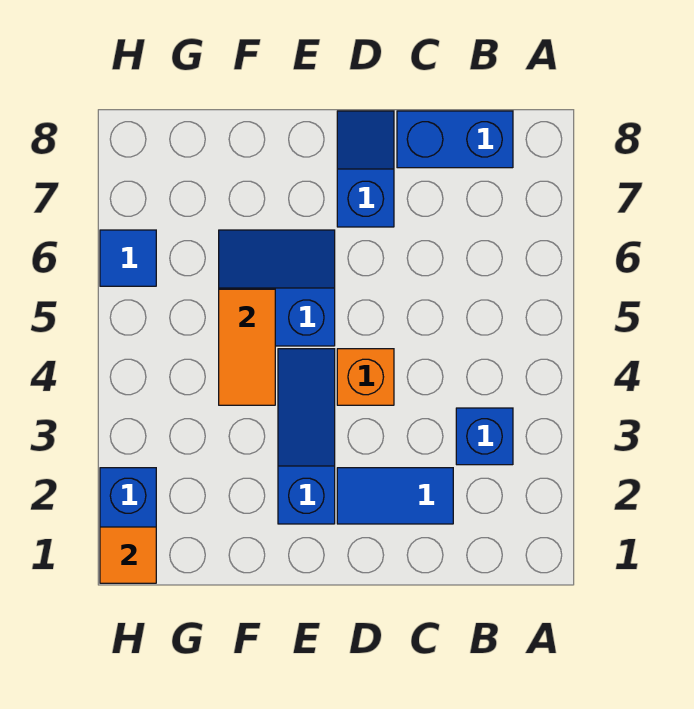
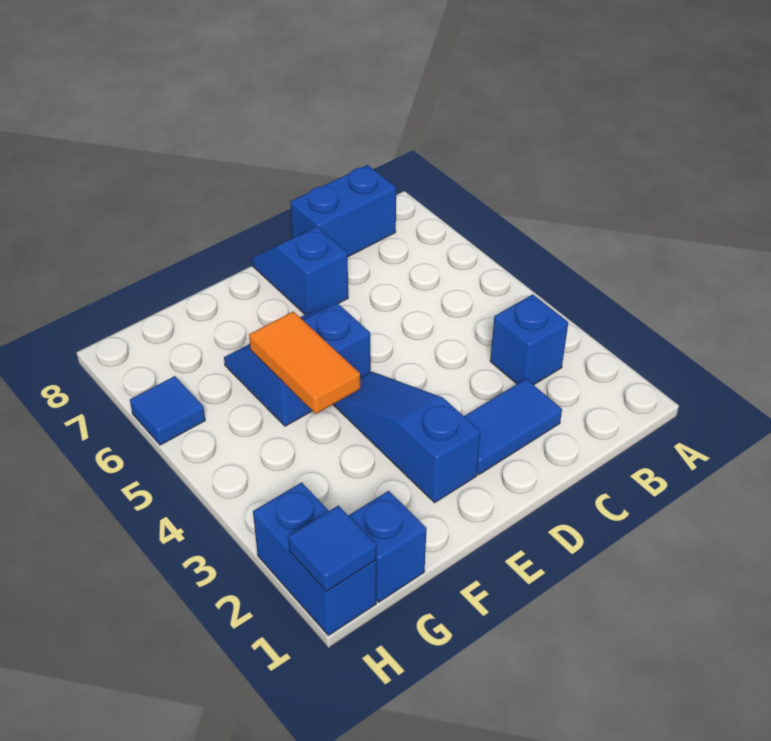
orange brick D4 level 1 -> none
none -> blue brick G1 level 1
orange tile H1 level 2 -> blue tile H1 level 2

